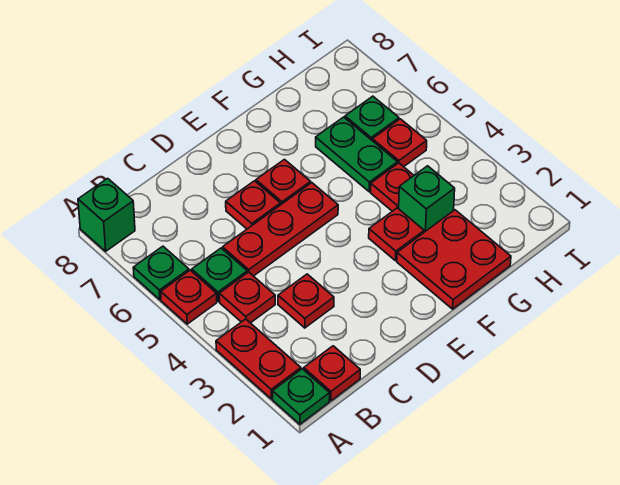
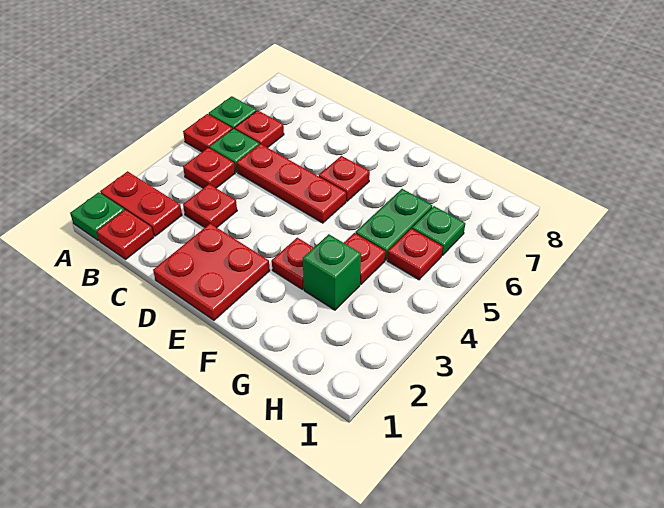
red plate A2:A3 level 1 -> red plate A2:B2 level 1
green brick A8 level 1 -> none
red plate D6 level 1 -> red plate B6 level 1
red plate F1:G2 level 1 -> red plate D1:E2 level 1

